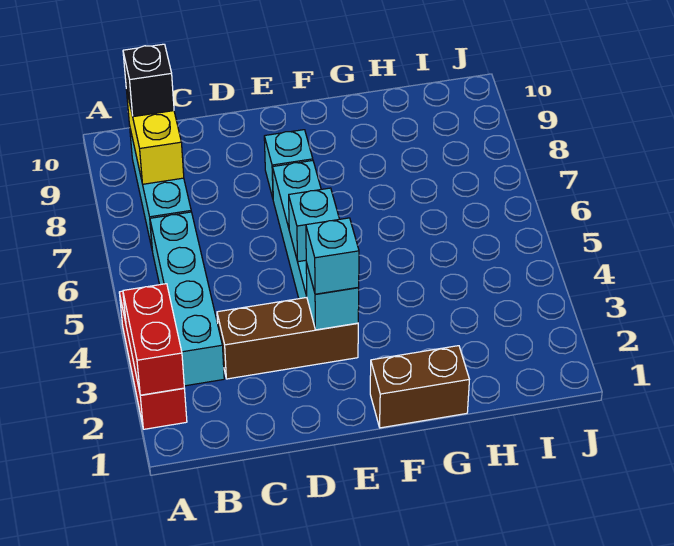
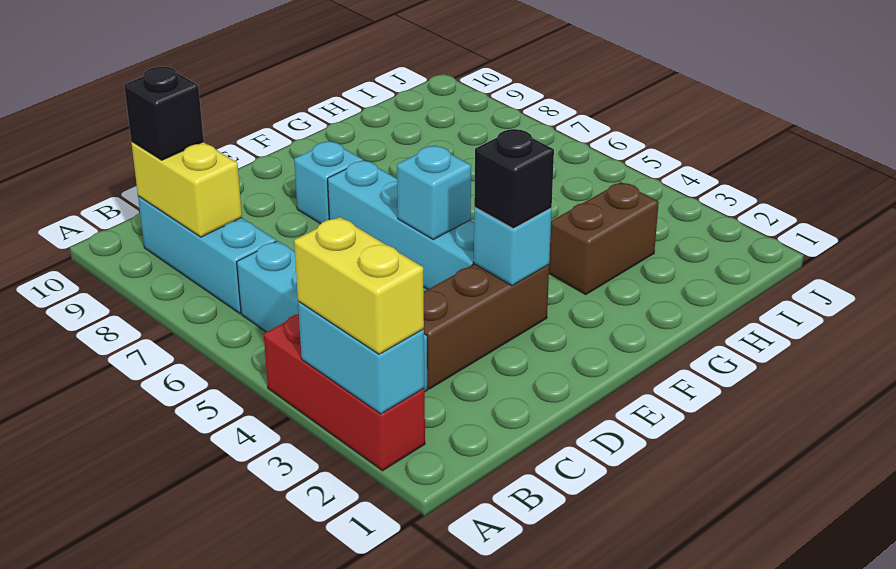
red brick A2:A3 level 2 -> cyan brick A2:A3 level 2
none -> yellow brick A2:A3 level 3
cyan brick E3 level 3 -> black brick E3 level 3
brown brick F1:G1 level 1 -> brown brick G3:H3 level 1

